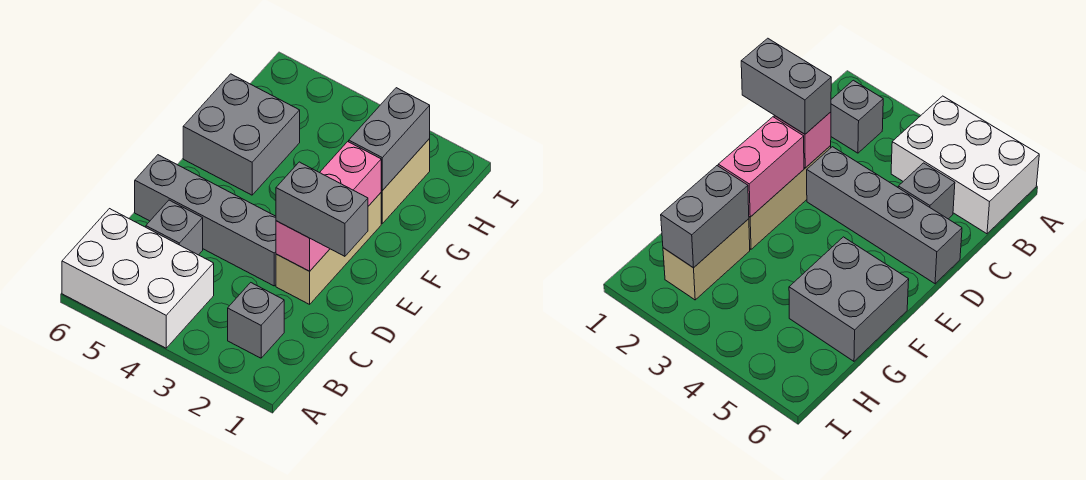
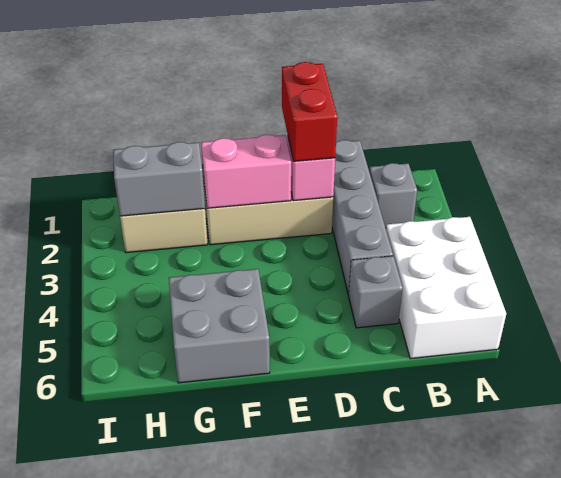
grey brick D1:D2 level 3 -> red brick D1:D2 level 3
grey brick D3:D6 level 1 -> grey brick C1:C4 level 1

